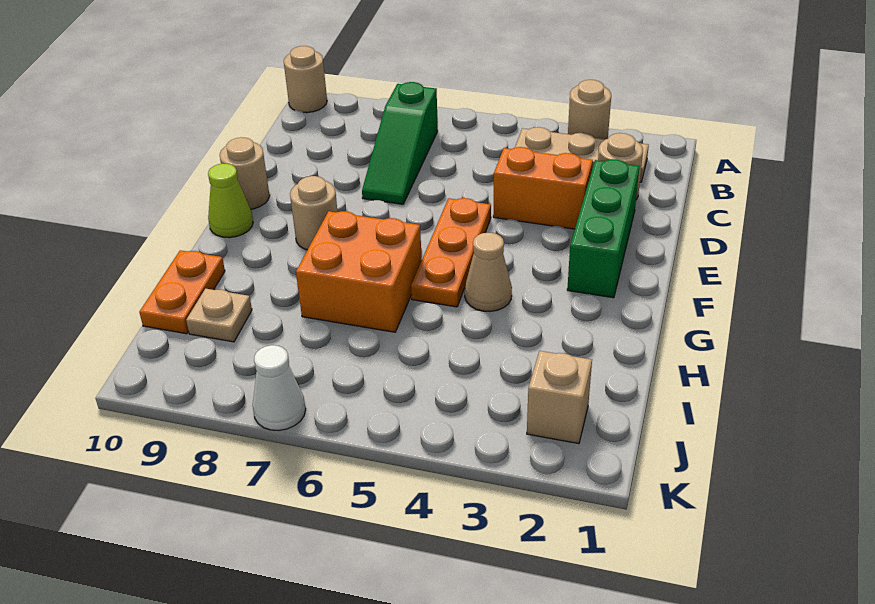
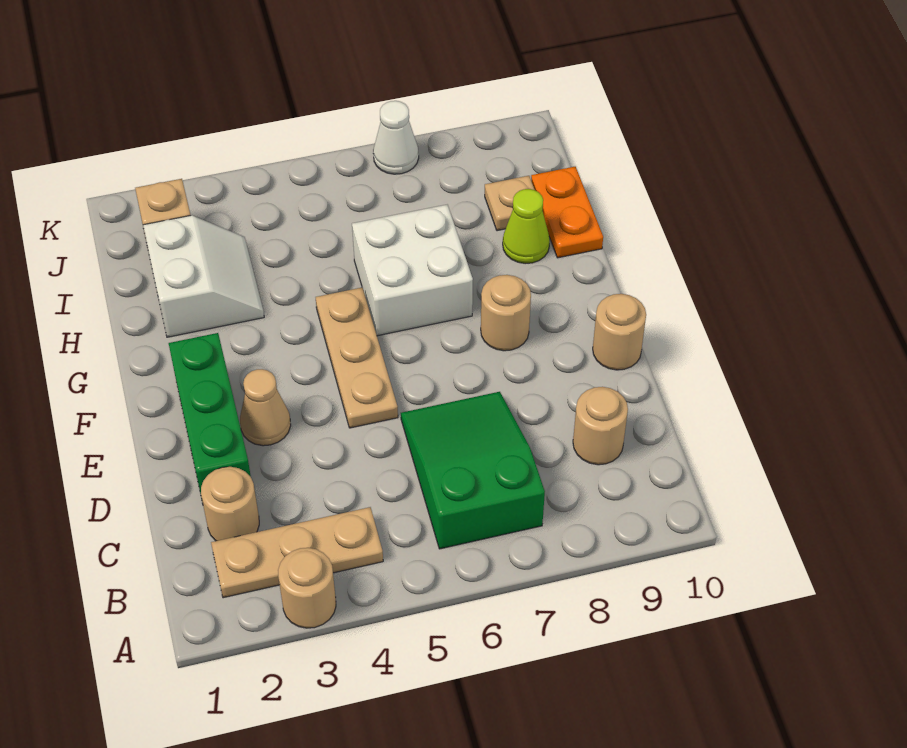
tan round brick A10 level 1 -> tan round brick C9 level 1
green slope B7:D7 level 1 top B -> green slope B6:D7 level 1 top B
orange brick D3:D4 level 1 -> none
orange plate E5:G5 level 1 -> tan plate E5:G5 level 1
lime cone F10 level 1 -> lime cone H9 level 1
tan cone G4 level 1 -> tan cone E3 level 1
orange brick G6:H7 level 1 -> white brick G6:H7 level 1
none -> white slope H2:I3 level 1 top 2

